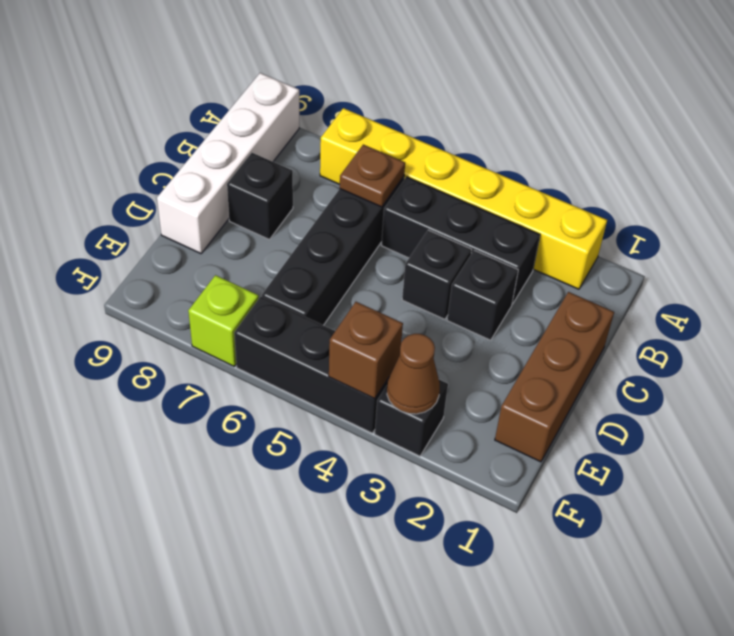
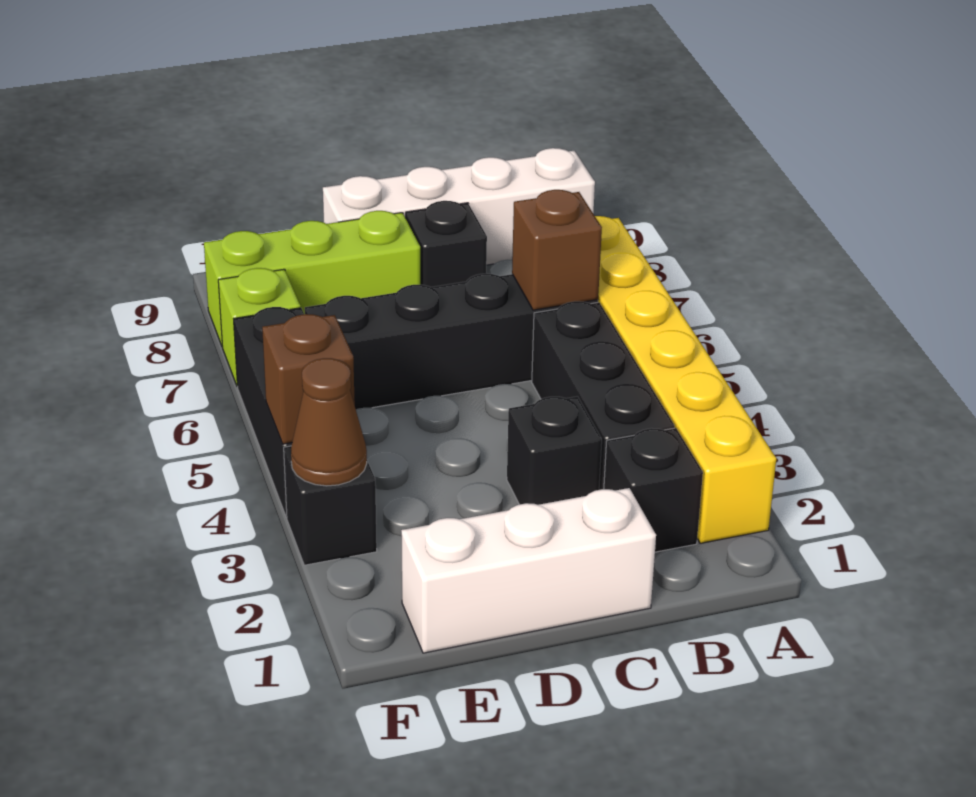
brown plate B6 level 2 -> brown brick B6 level 2
brown brick C1:E1 level 1 -> white brick C1:E1 level 1
black brick C4 level 1 -> black brick B2 level 1
none -> lime brick D8:F8 level 1

